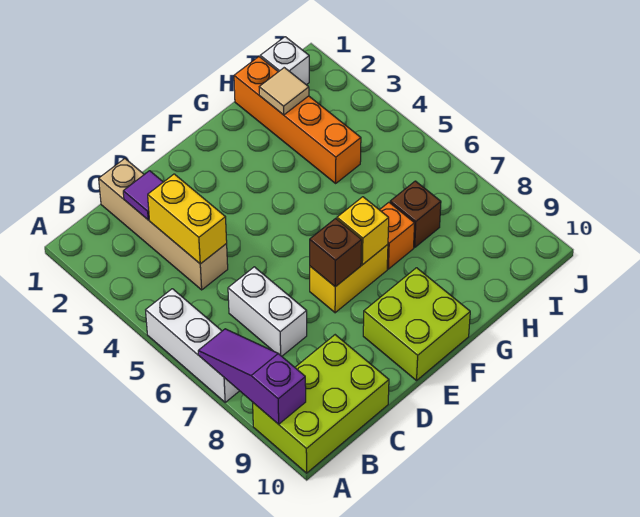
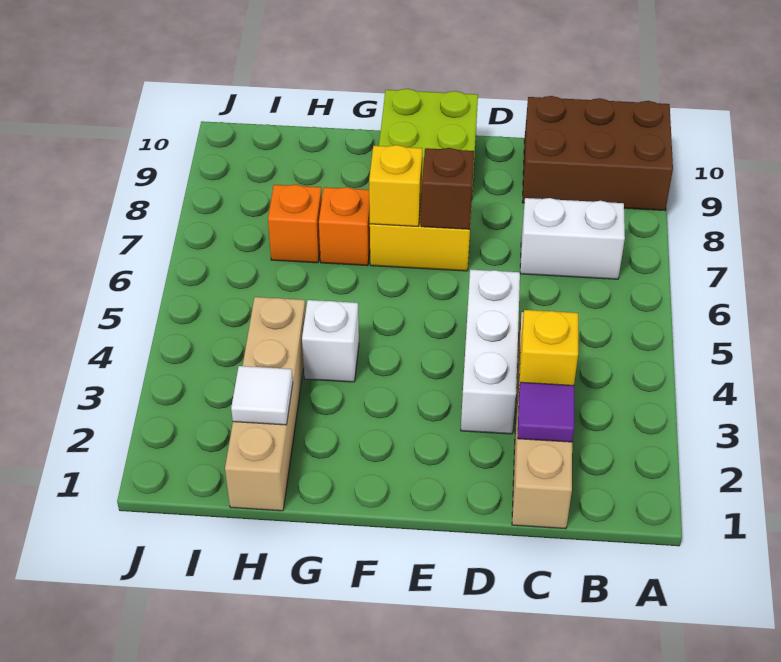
white brick A5:A7 level 1 -> white brick D3:D5 level 1
purple slope A7:A9 level 2 top 9 -> none
lime brick A9:C10 level 1 -> brown brick A9:C10 level 1
yellow brick C3:C4 level 2 -> yellow brick C3 level 2
white brick C6:C7 level 1 -> white brick B7:C7 level 1
orange brick H1:H4 level 1 -> tan brick H1:H4 level 1
tan tile H2 level 2 -> white tile H2 level 2
brown brick H7 level 1 -> orange brick H7 level 1
white brick I1 level 1 -> white brick G4 level 1

